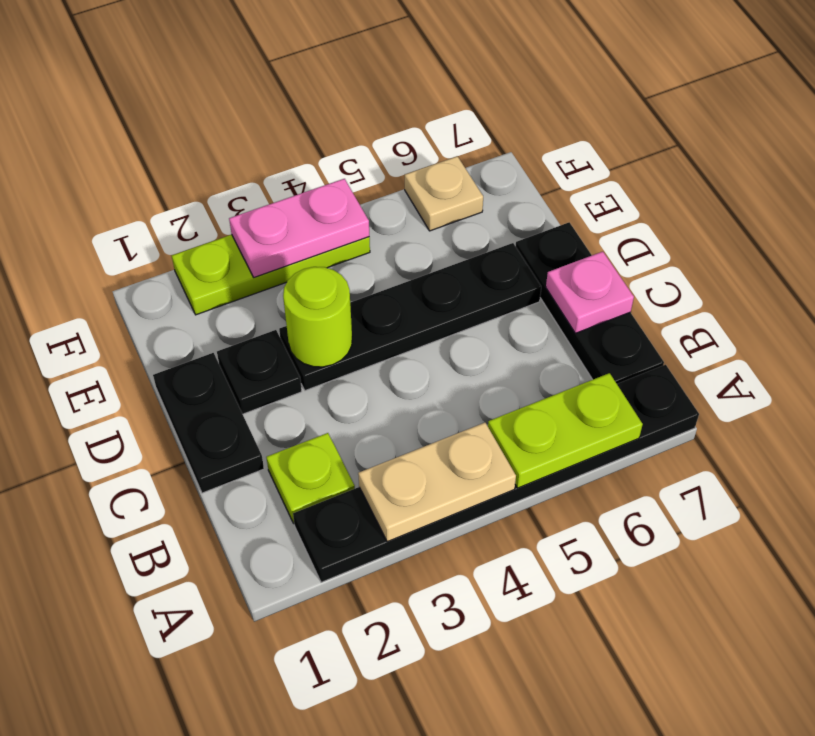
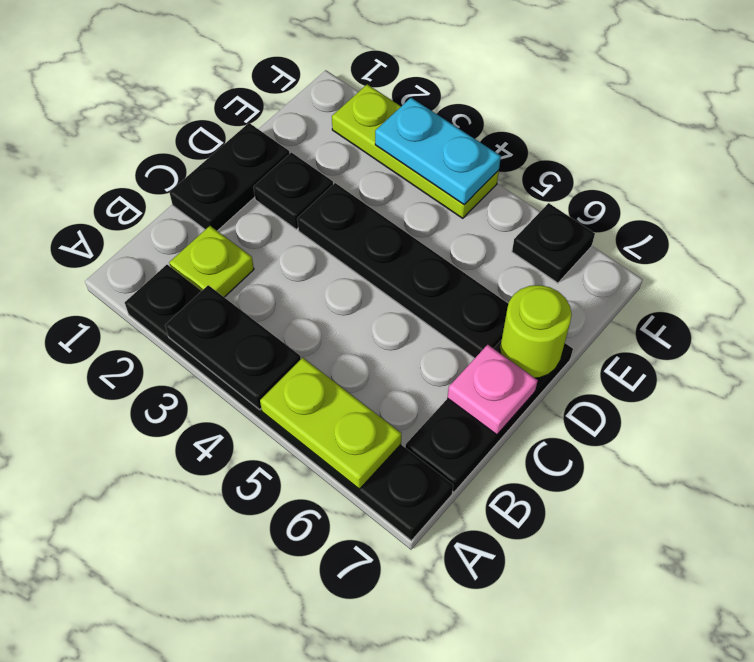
tan plate A3:A4 level 2 -> black plate A3:A4 level 2
lime round brick D3 level 2 -> lime round brick D7 level 2
pink plate F3:F4 level 2 -> cyan plate F3:F4 level 2
tan plate F6 level 1 -> black plate F6 level 1

